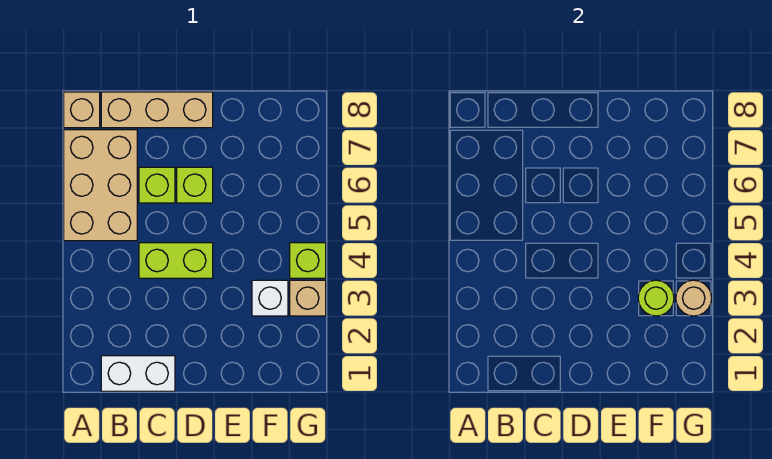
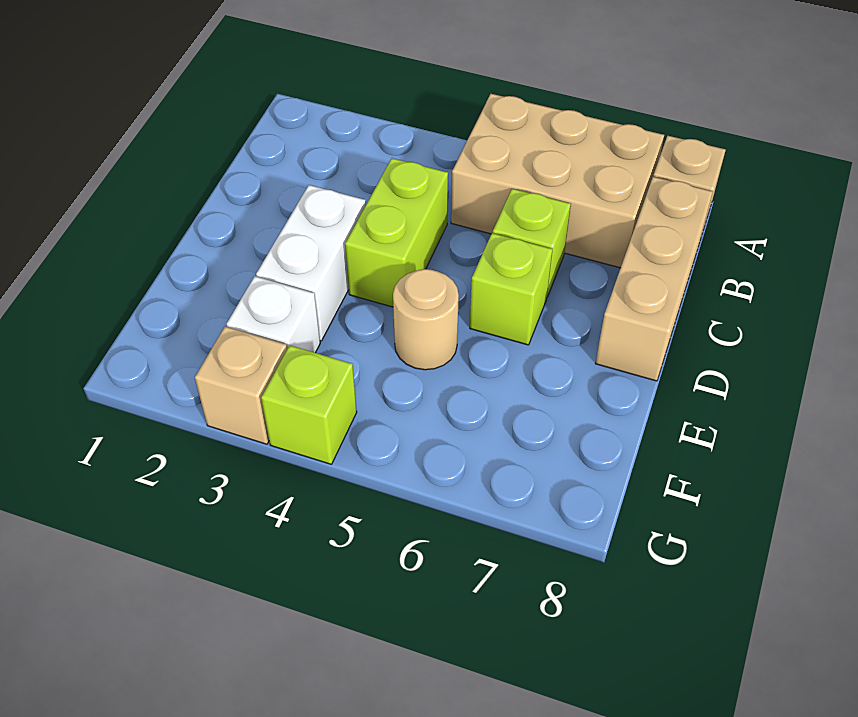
white brick B1:C1 level 1 -> white brick D3:E3 level 1
lime round brick F3 level 2 -> none
tan round brick G3 level 2 -> tan round brick E5 level 1

